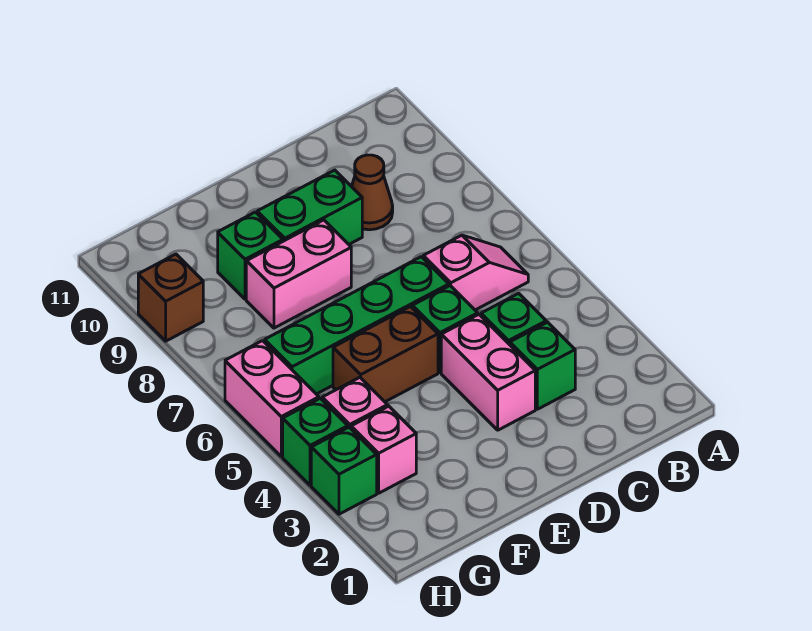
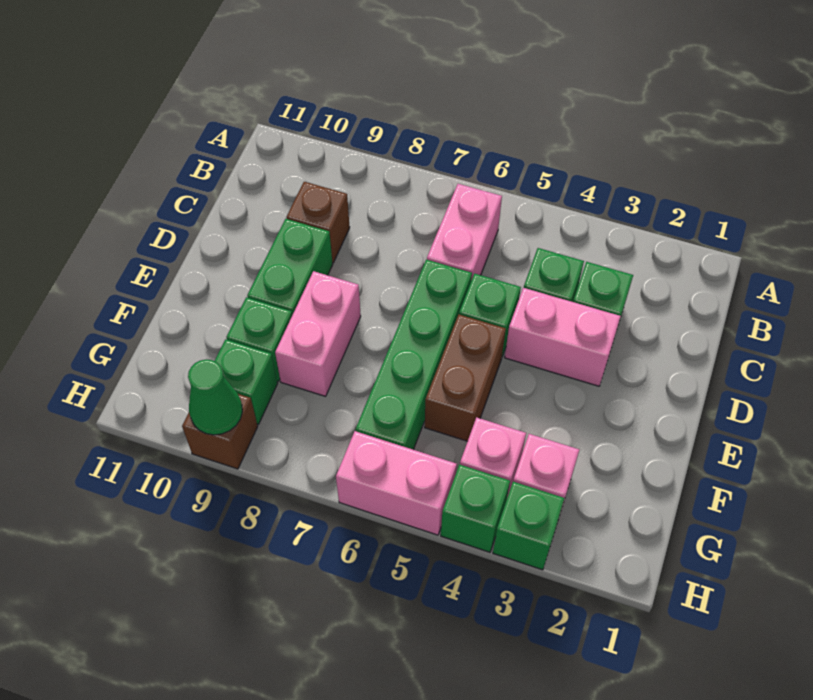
pink slope B6:C6 level 1 top C -> pink brick B6:C6 level 1
brown cone C9 level 1 -> brown brick C9 level 1
none -> green brick G9 level 1
none -> green cone H9 level 2

